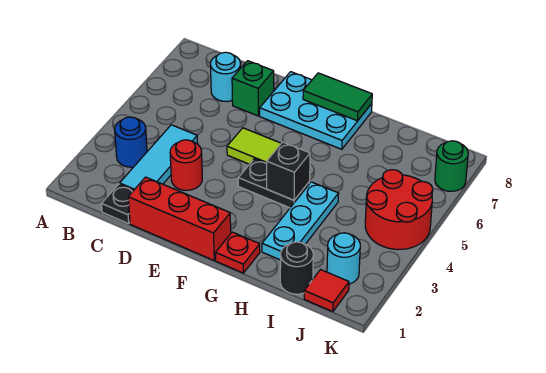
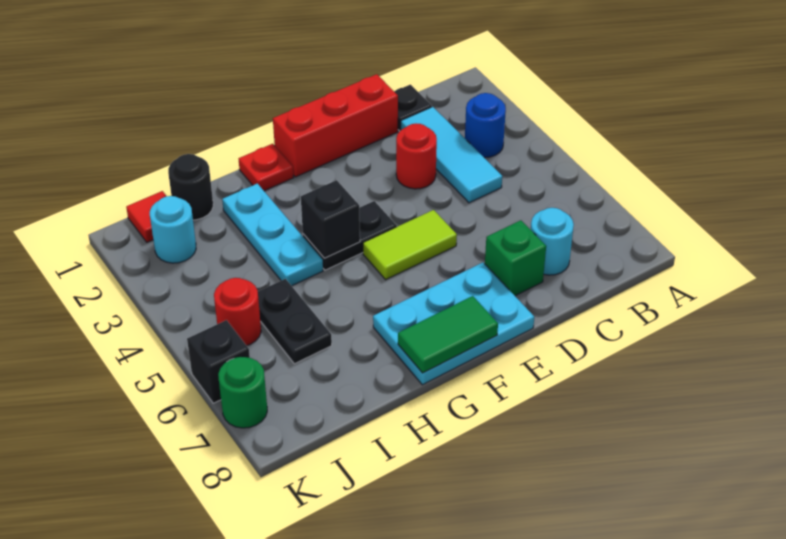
none -> black plate I5:I6 level 1
red round brick J4:K5 level 1 -> red round brick J5 level 1
none -> black brick K6 level 1

